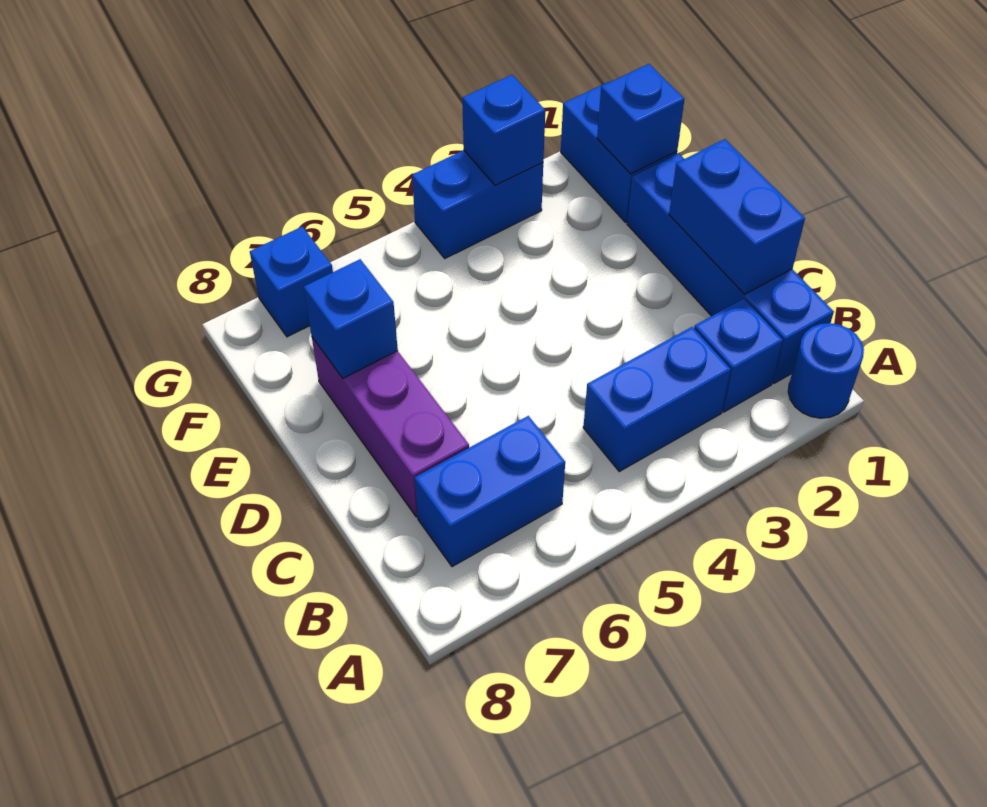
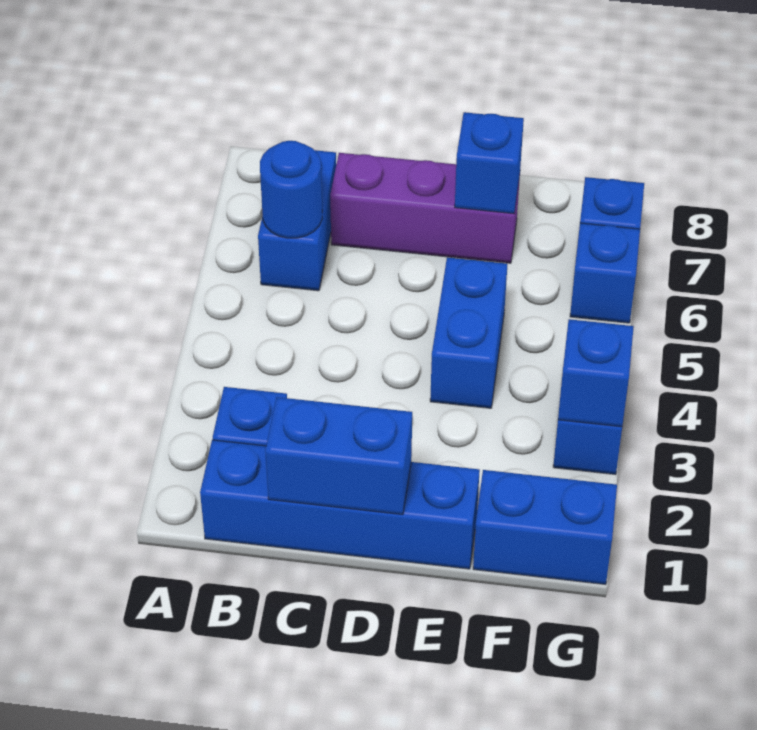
blue round brick A1 level 1 -> blue round brick B6 level 2
blue brick B3:B4 level 1 -> blue brick E4:E5 level 1
blue brick F1 level 2 -> blue brick G6 level 1

